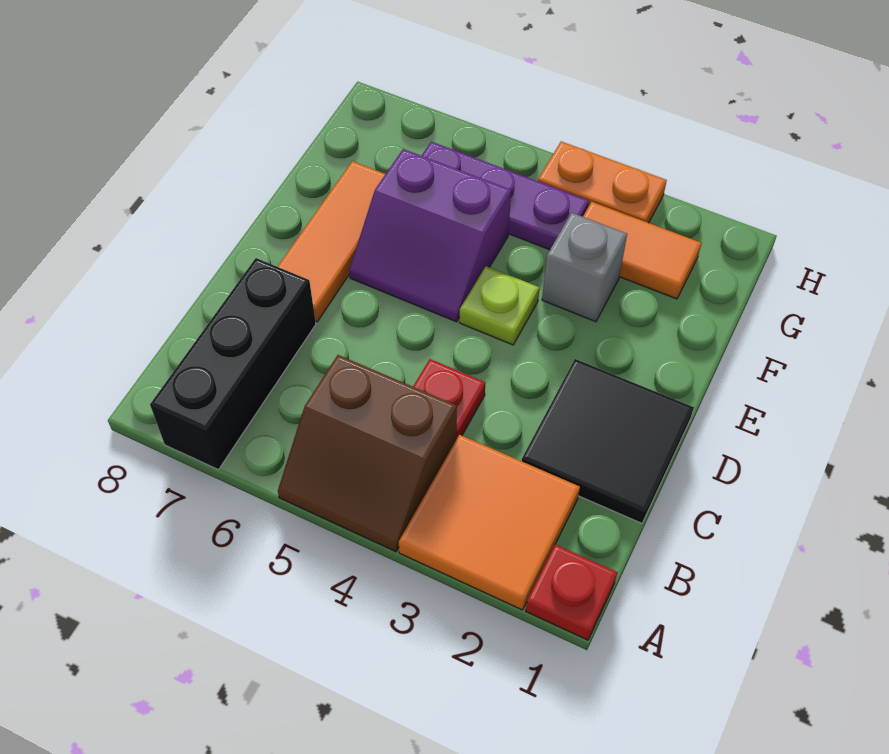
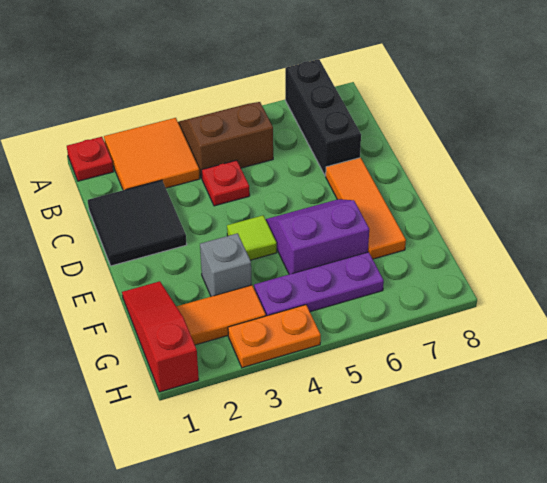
lime plate E4 level 1 -> lime tile E4 level 1
none -> red slope F1:H1 level 1 top H

